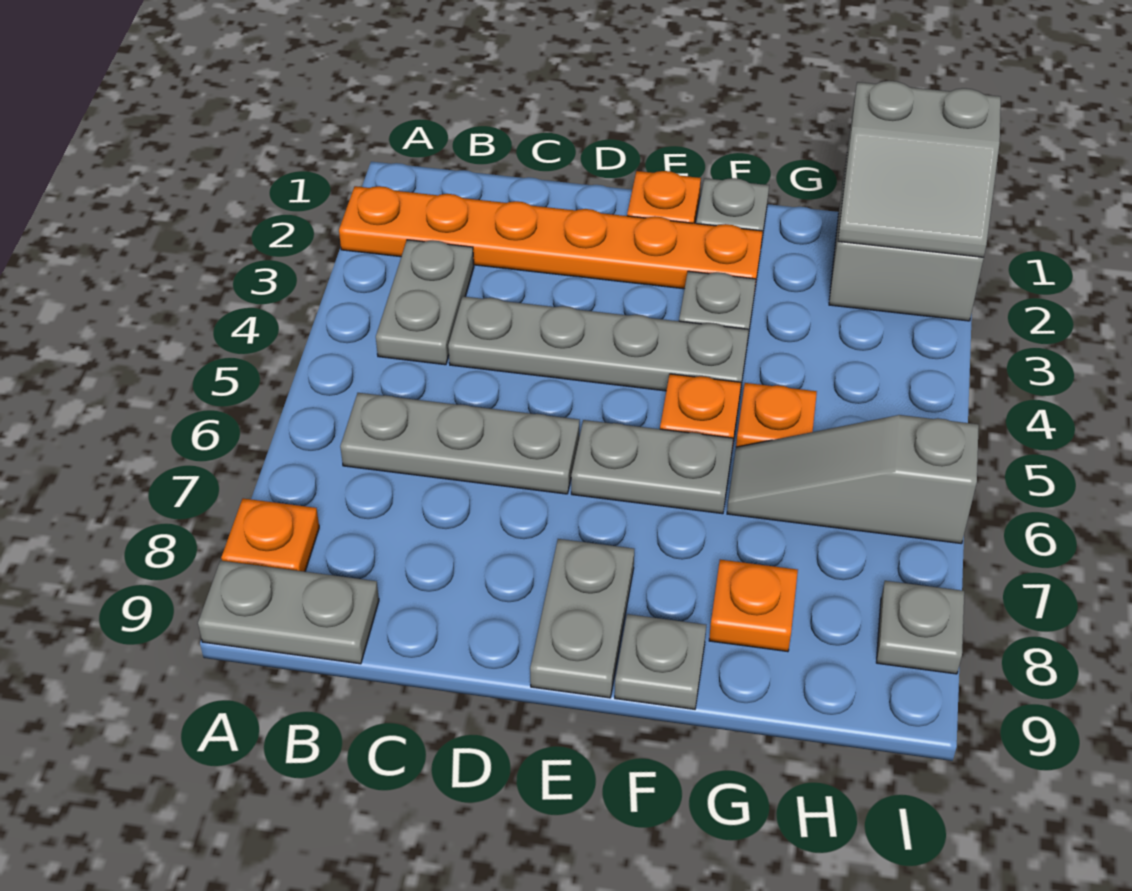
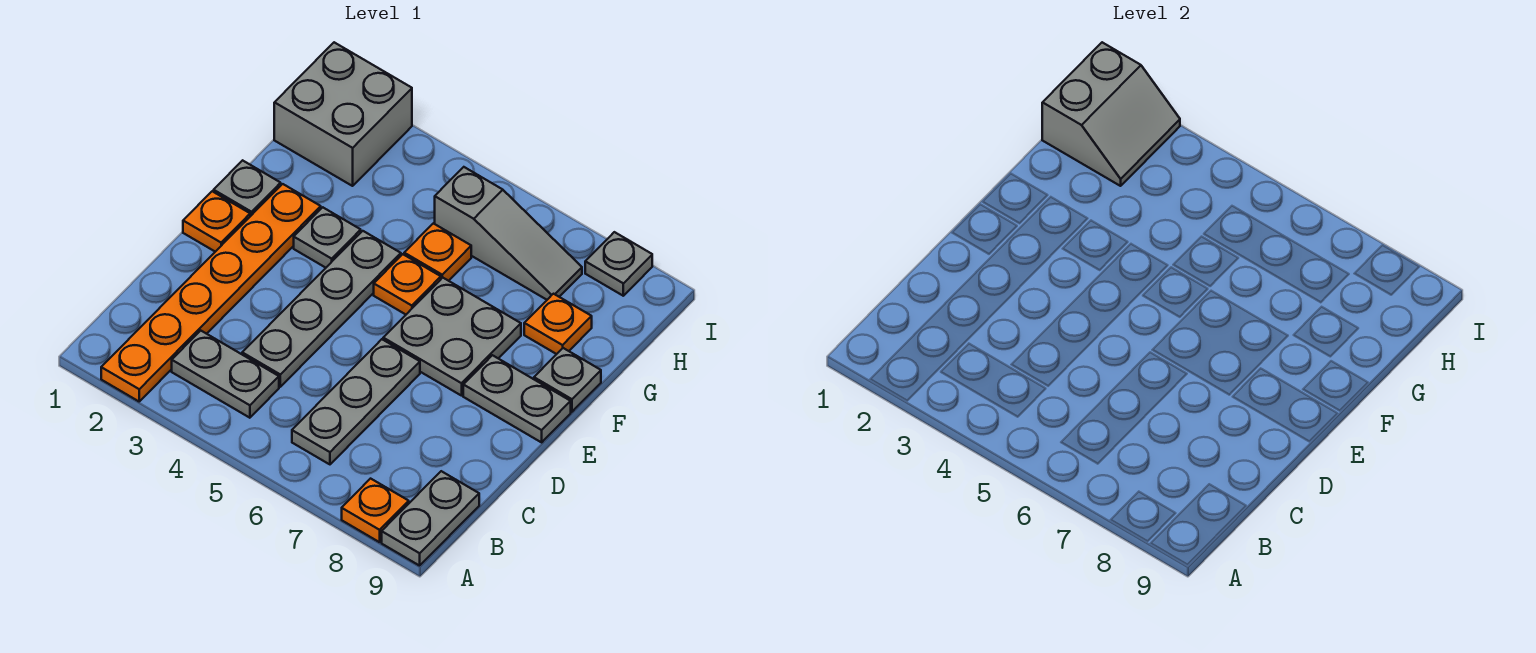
grey plate E6:F6 level 1 -> grey plate E6:F7 level 1
grey slope G6:I6 level 1 top I -> grey slope H5:H7 level 1 top 5

